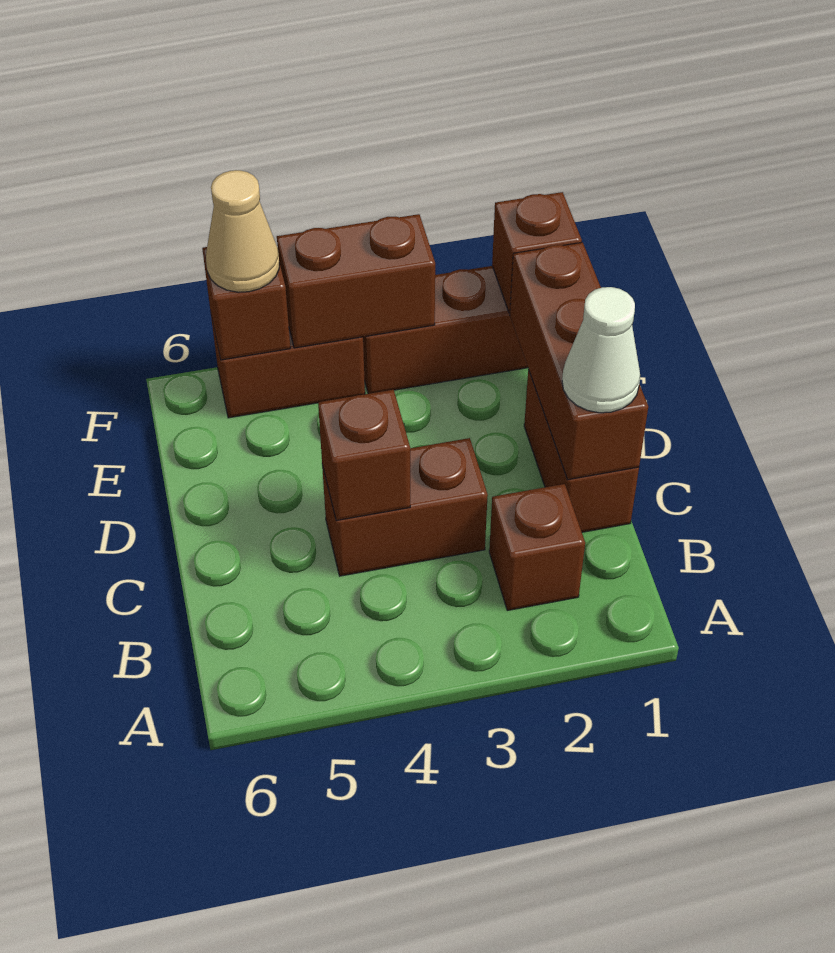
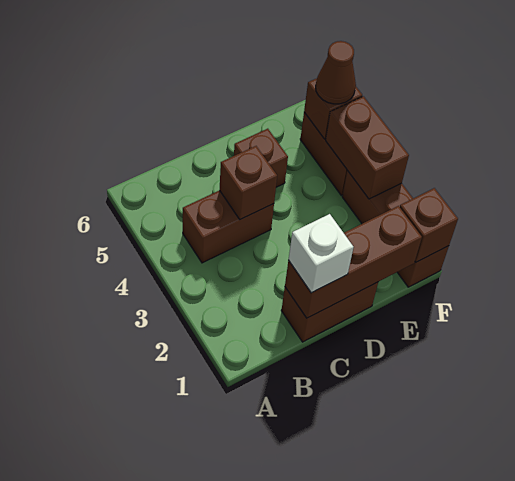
brown brick B2 level 1 -> brown brick D5 level 1
white cone C1 level 3 -> white brick C1 level 3
brown brick C3:C4 level 1 -> brown brick B4:C4 level 1
tan cone F5 level 3 -> brown cone F5 level 3

